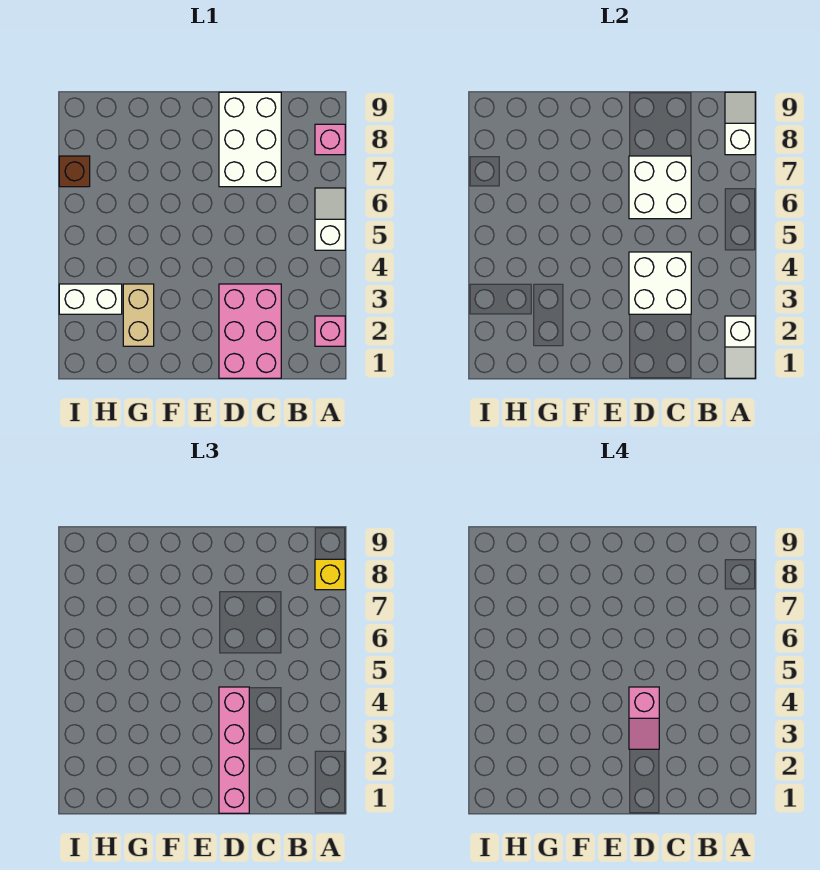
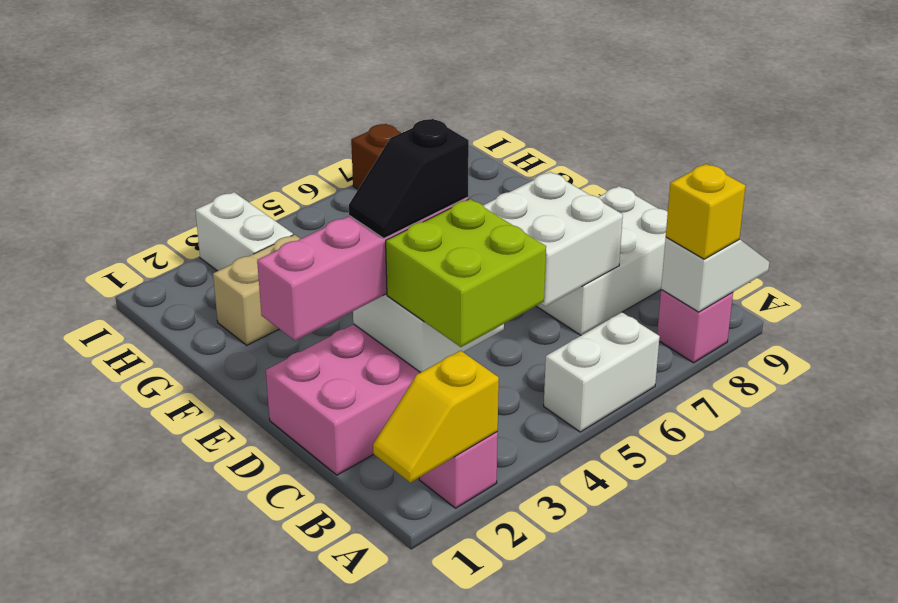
white slope A1:A2 level 2 top 2 -> yellow slope A1:A2 level 2 top 2
white slope A5:A6 level 1 top 5 -> white brick A5:A6 level 1
none -> lime brick B3:C4 level 3
pink slope D3:D4 level 4 top 4 -> black slope D3:D4 level 4 top 4

